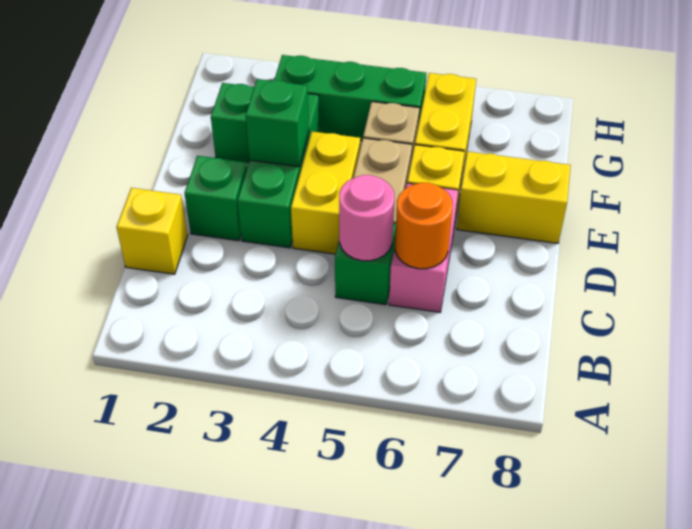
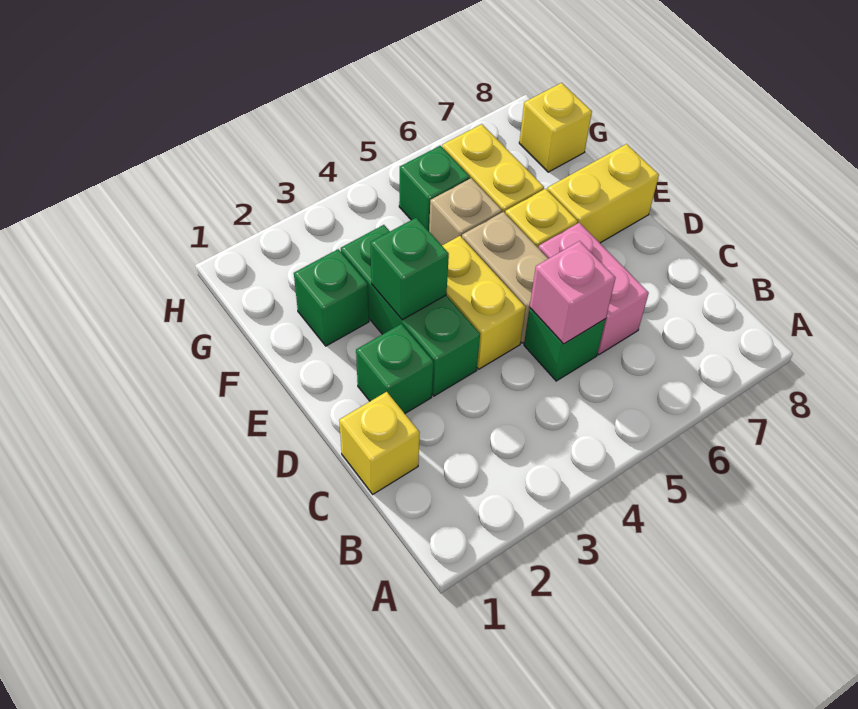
pink round brick C5 level 2 -> pink brick C5 level 2
orange round brick C6 level 2 -> none
green brick G3:G5 level 1 -> green brick G5 level 1
none -> yellow brick G8 level 1

